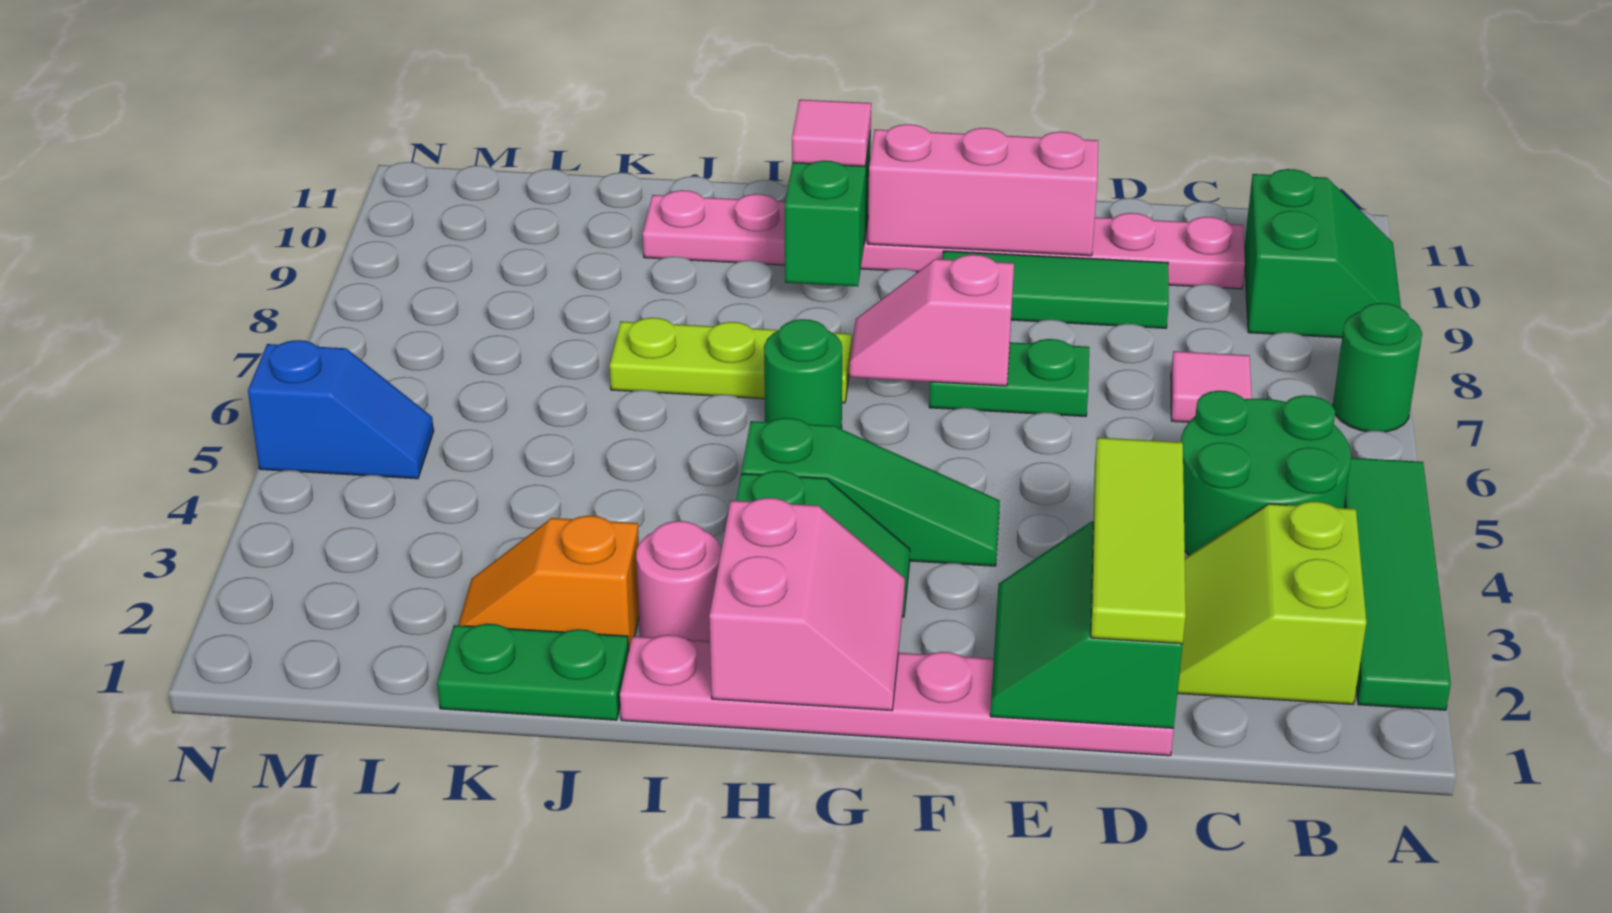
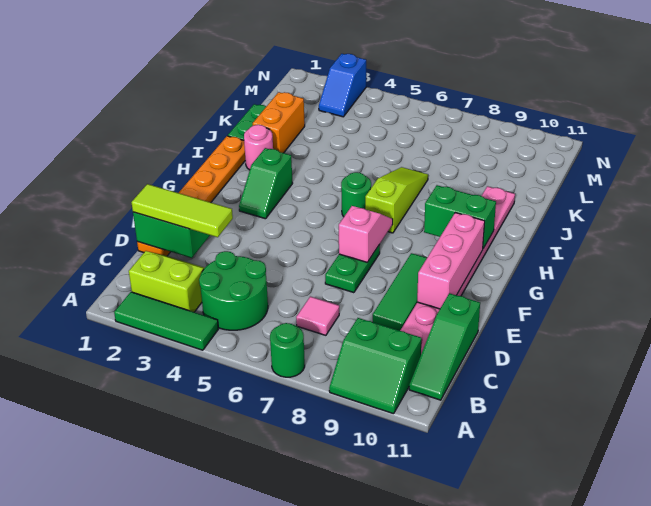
green tile A2:A5 level 1 -> green tile A2:A4 level 1
pink plate D1:I1 level 1 -> orange plate D1:I1 level 1
green slope F4:H4 level 1 top H -> green slope B11:D11 level 1 top D
pink slope G1:H2 level 2 top H -> none
lime plate H7:J7 level 1 -> lime slope H7:J7 level 1 top H
pink tile H10 level 3 -> none
orange slope J2:K2 level 1 top J -> orange brick J2:K2 level 1
blue slope M5:N5 level 1 top N -> blue slope M3:N3 level 1 top N

